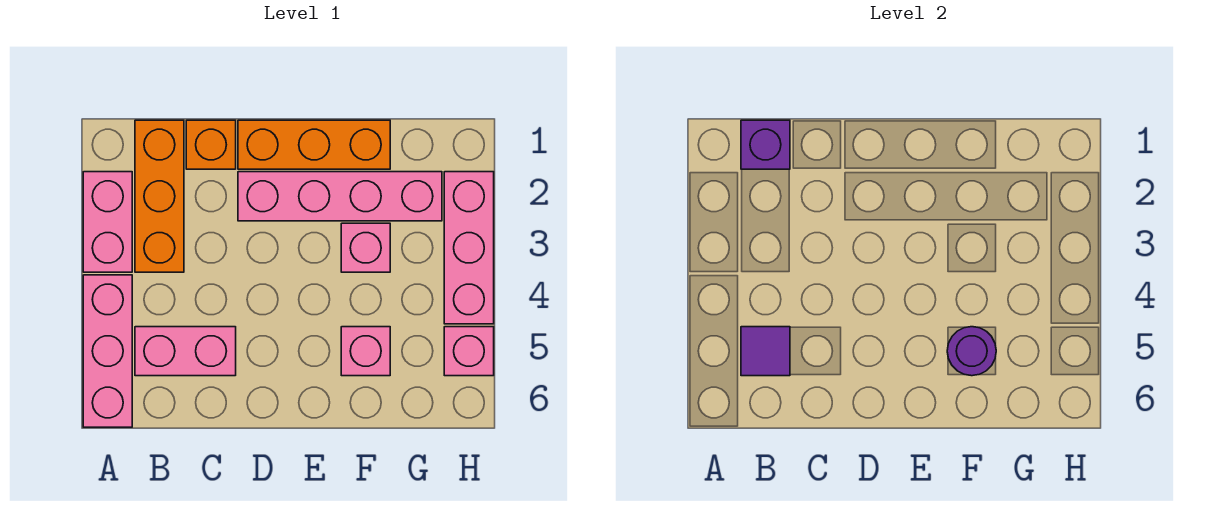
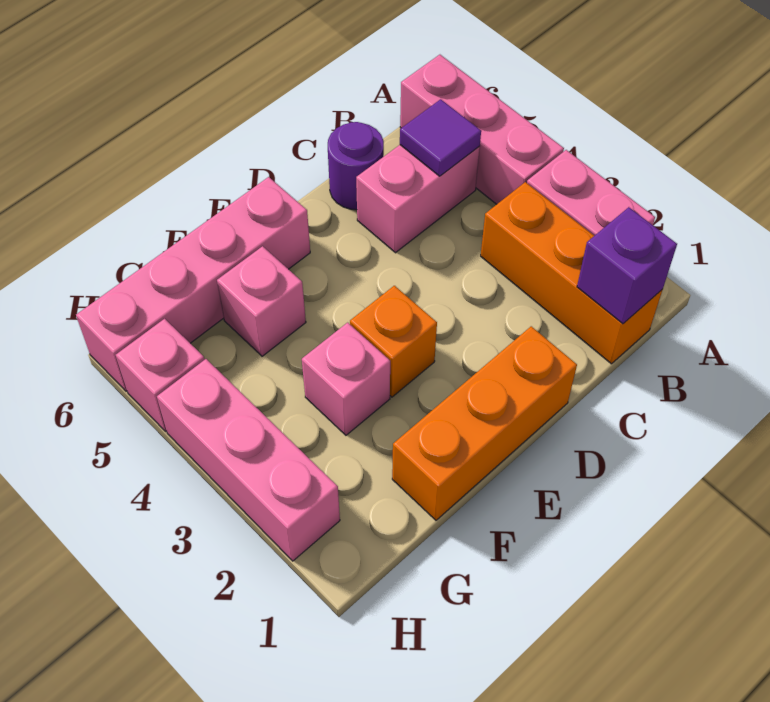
orange brick C1 level 1 -> orange brick E3 level 1
pink brick D2:G2 level 1 -> pink brick E6:H6 level 1
purple round brick F5 level 2 -> purple round brick C6 level 1

